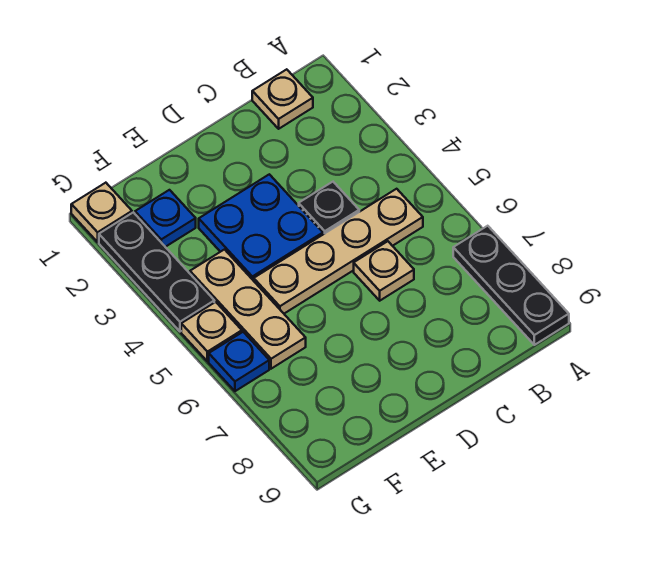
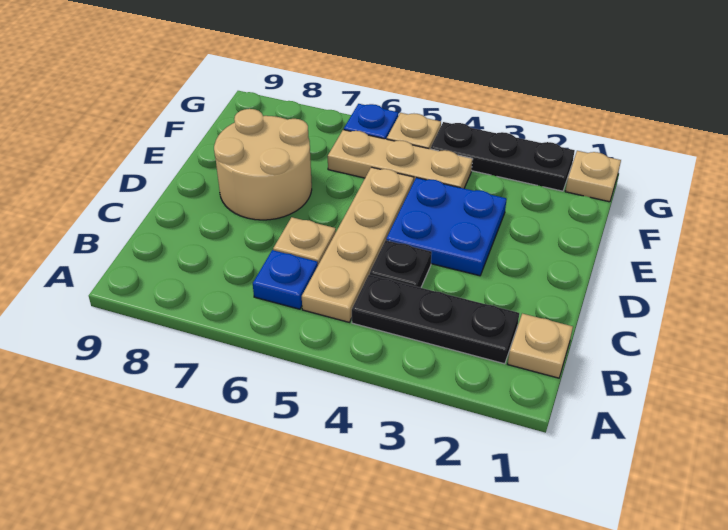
black plate A7:A9 level 1 -> black plate B2:B4 level 1
none -> tan round brick D7:E8 level 1
blue plate F2 level 1 -> blue plate B6 level 1

